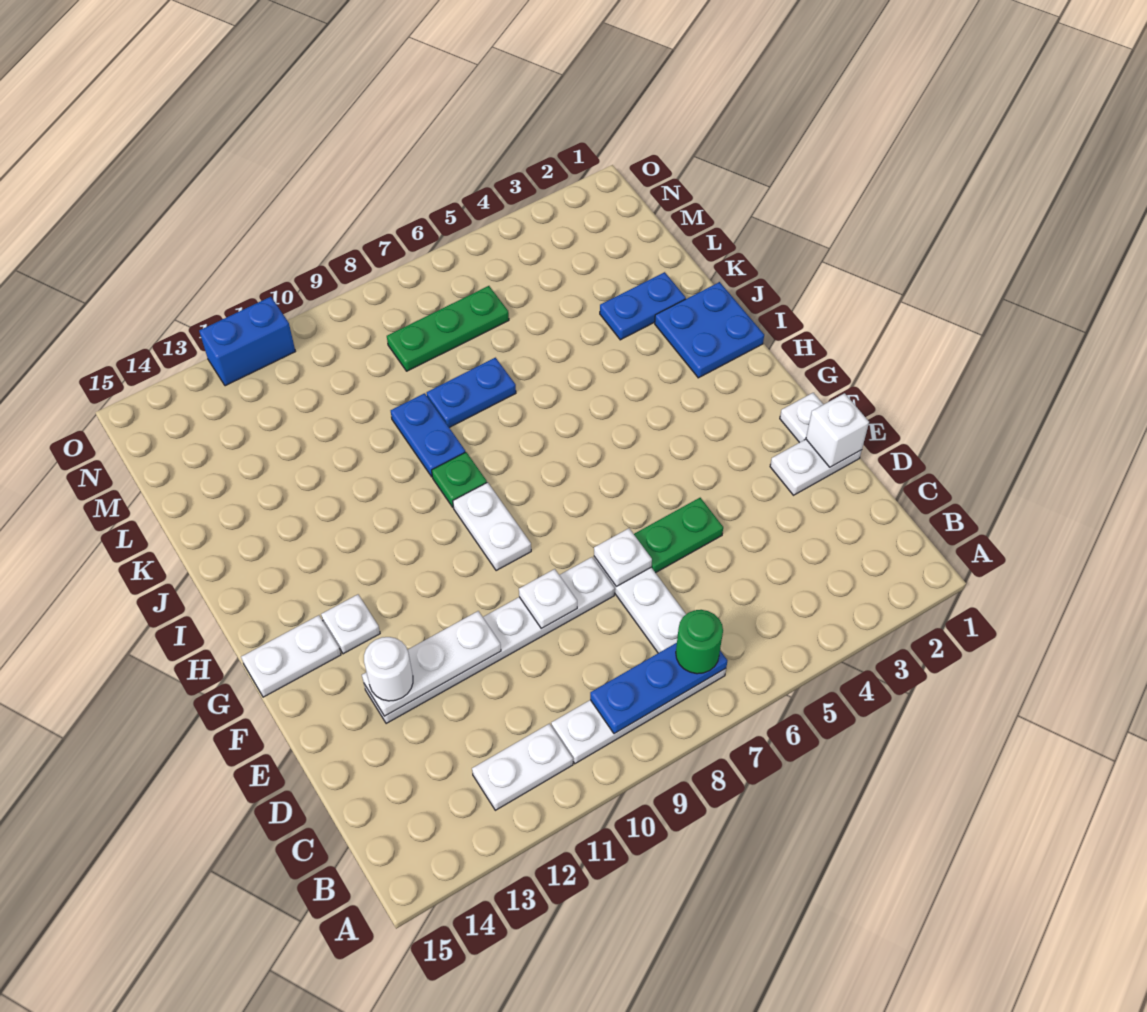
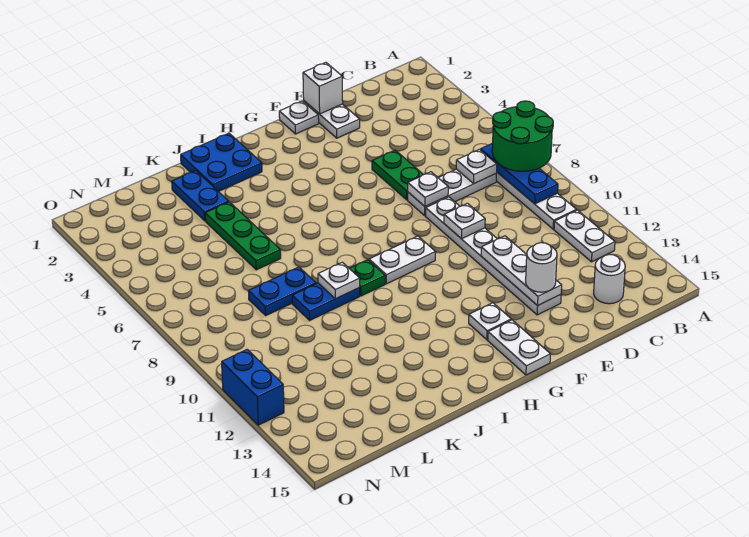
green round brick B7 level 3 -> green round brick A7:B8 level 3
none -> white plate C7 level 2
none -> white round brick C14 level 1
none -> white plate J9 level 2
blue plate K7:K8 level 1 -> blue plate K8:L8 level 1
green plate M6:M8 level 1 -> green plate K4:K6 level 1

